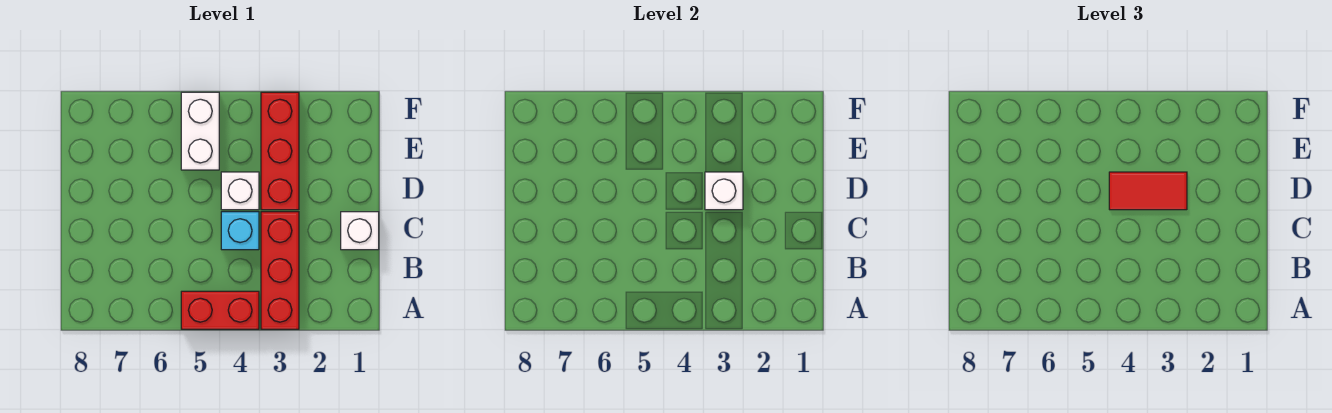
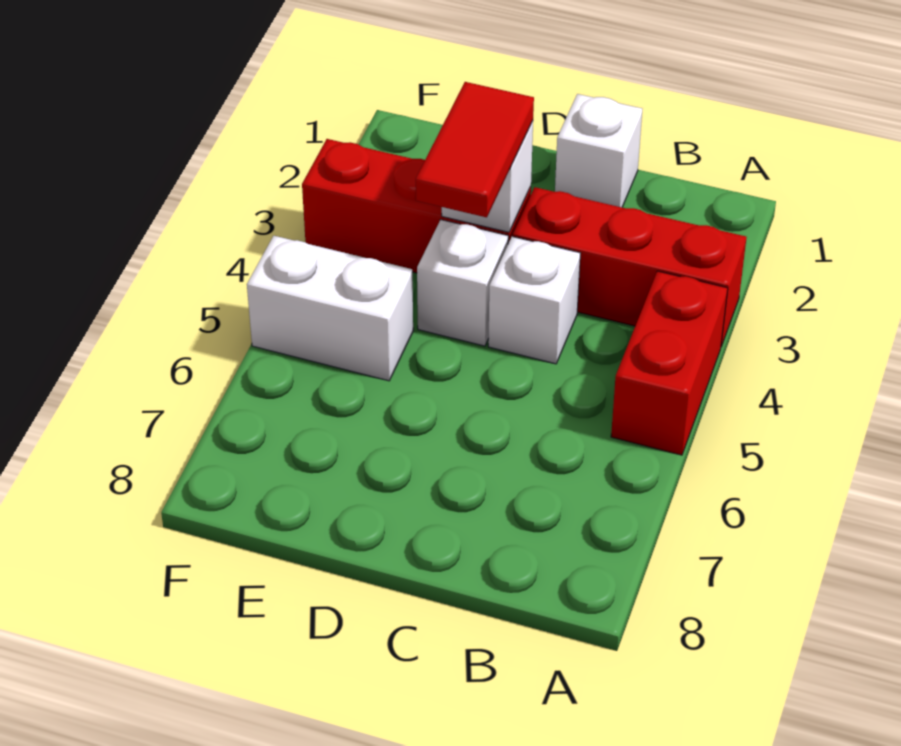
cyan brick C4 level 1 -> white brick C4 level 1

